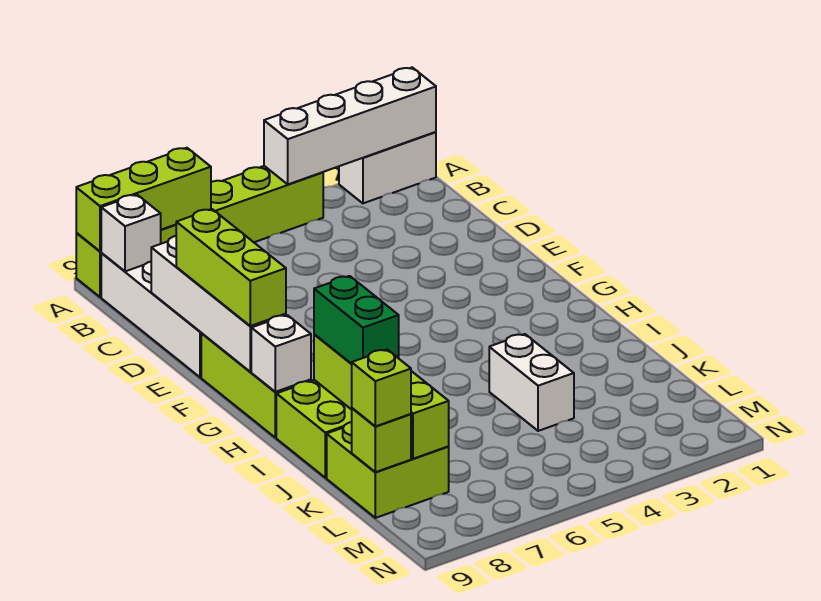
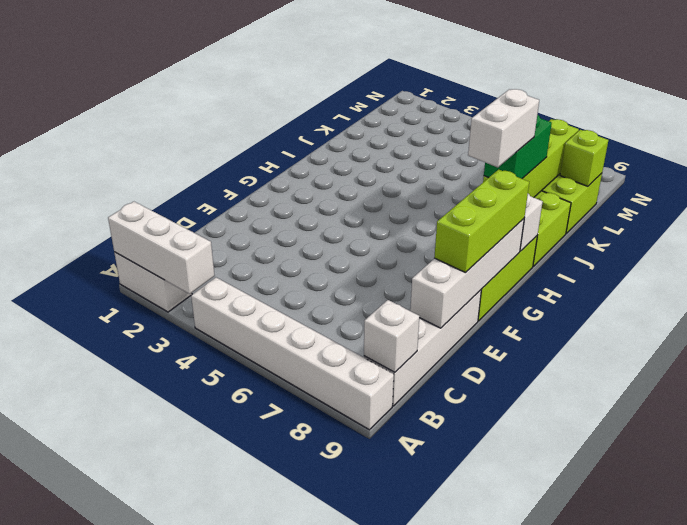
white brick A1:A4 level 2 -> white brick A1:A3 level 2
lime brick A4:A9 level 1 -> white brick A4:A9 level 1
lime brick A7:A9 level 2 -> none
white brick J4:K4 level 1 -> white brick H8:I8 level 4
lime brick L9 level 3 -> none

